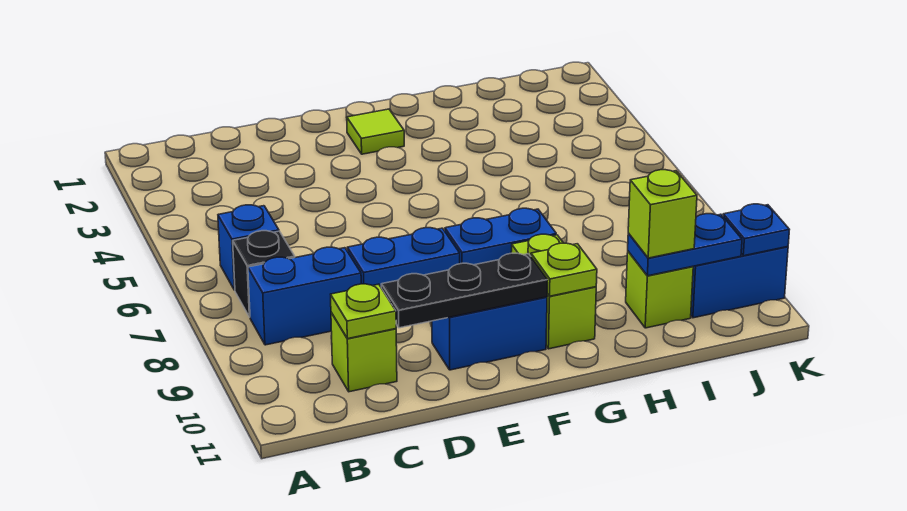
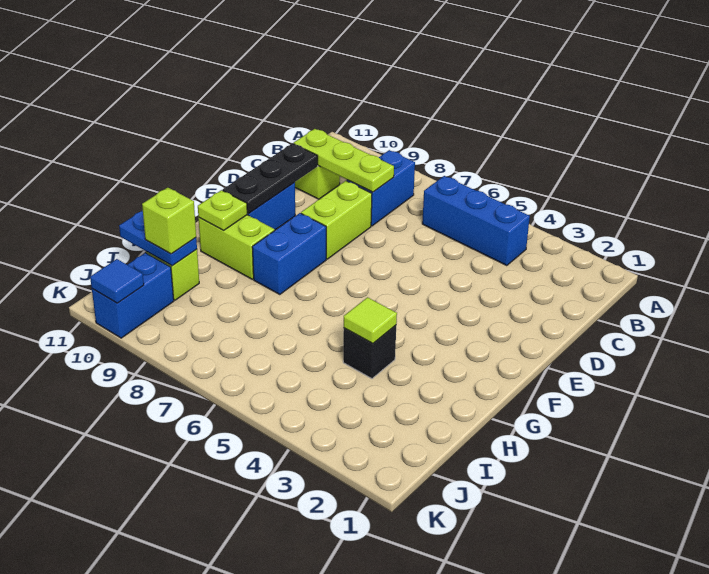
blue brick B6 level 1 -> blue brick B4:B6 level 1
black brick B7 level 1 -> black brick H4 level 1
lime plate C10 level 2 -> lime plate C8:C10 level 2
blue brick D8:E8 level 1 -> lime brick D8:E8 level 1
lime tile F2 level 1 -> lime tile H4 level 2
blue plate I10:J10 level 2 -> blue plate I10:I11 level 2
blue plate K10 level 2 -> blue tile K10 level 2

